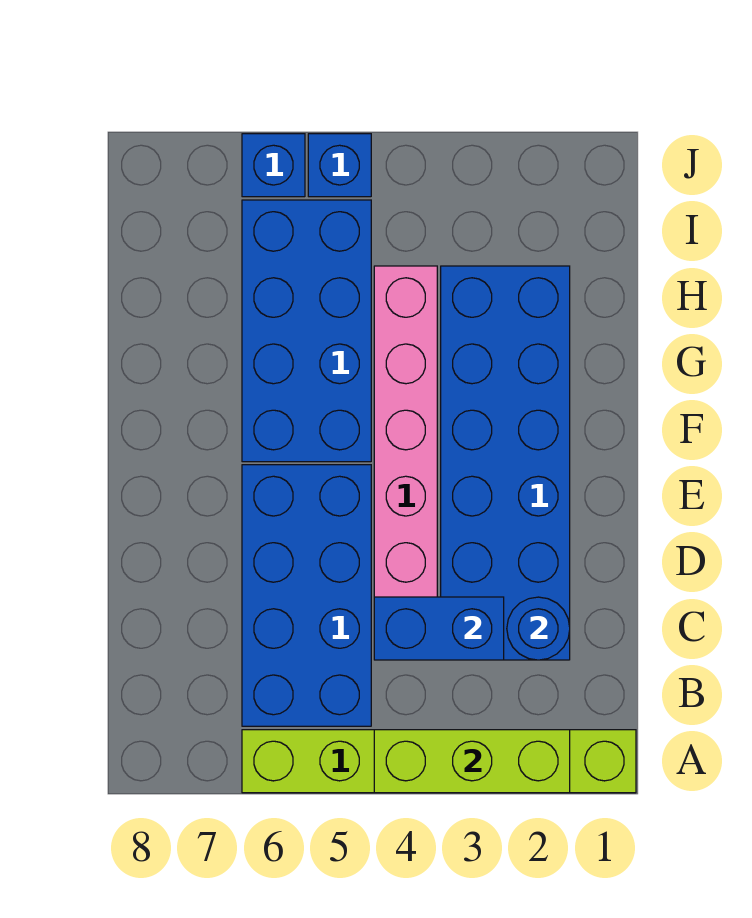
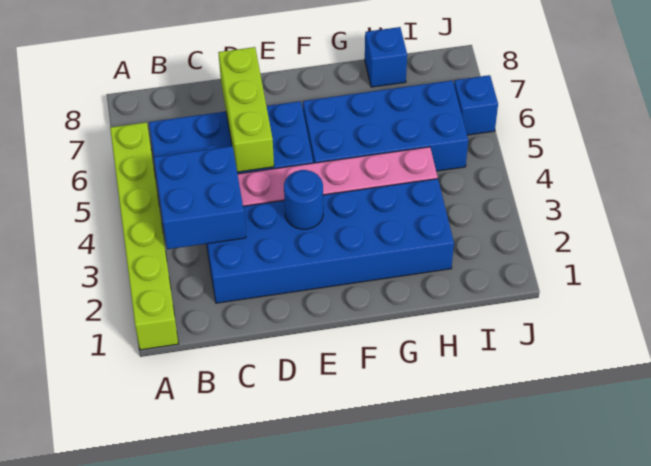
lime brick A2:A4 level 2 -> lime brick D5:D7 level 2
blue round brick C2 level 2 -> blue round brick E3 level 2
blue brick C3:C4 level 2 -> blue brick B3:C4 level 2
blue brick J5 level 1 -> blue brick H8 level 1

